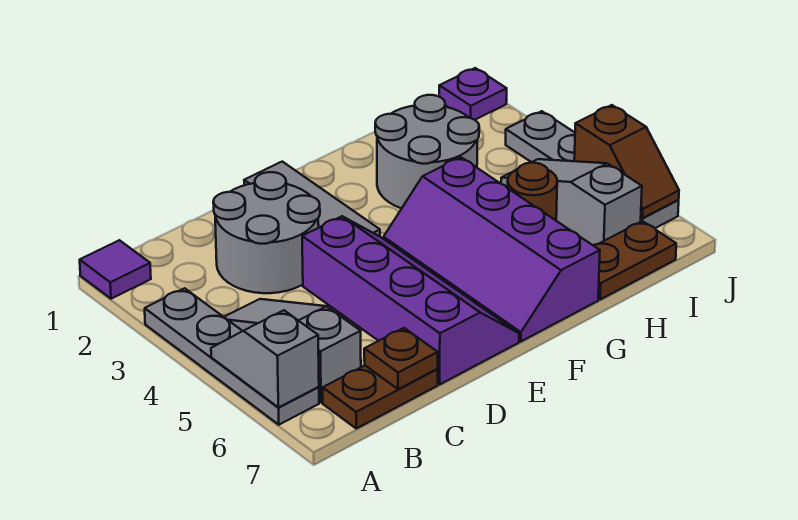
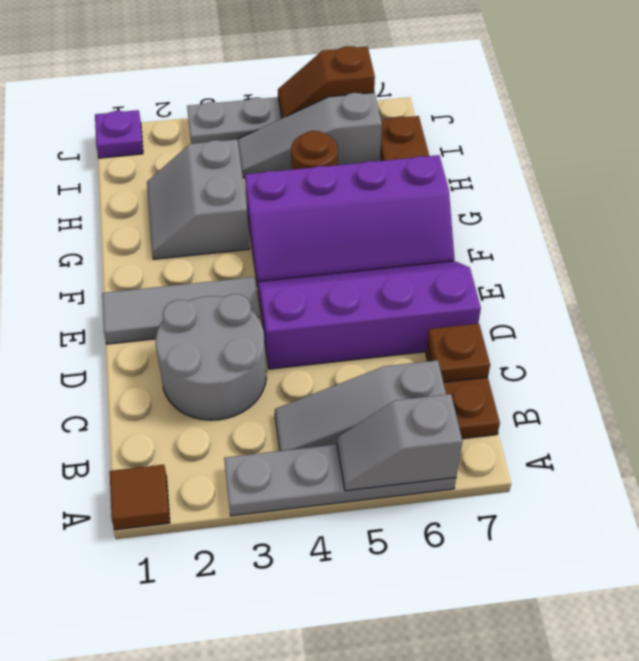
purple tile A1 level 1 -> brown tile A1 level 1
grey round brick G2:H3 level 1 -> grey slope G2:H3 level 1 top 3
brown slope J5:J6 level 2 top 5 -> brown slope J5:J6 level 2 top 6

